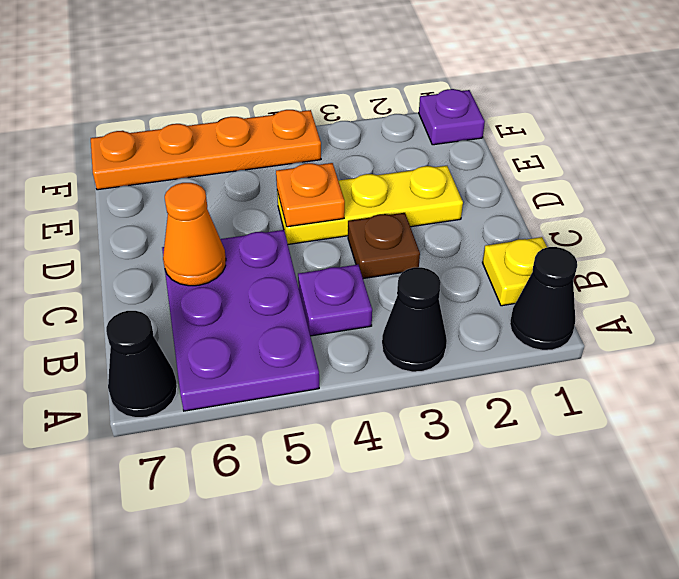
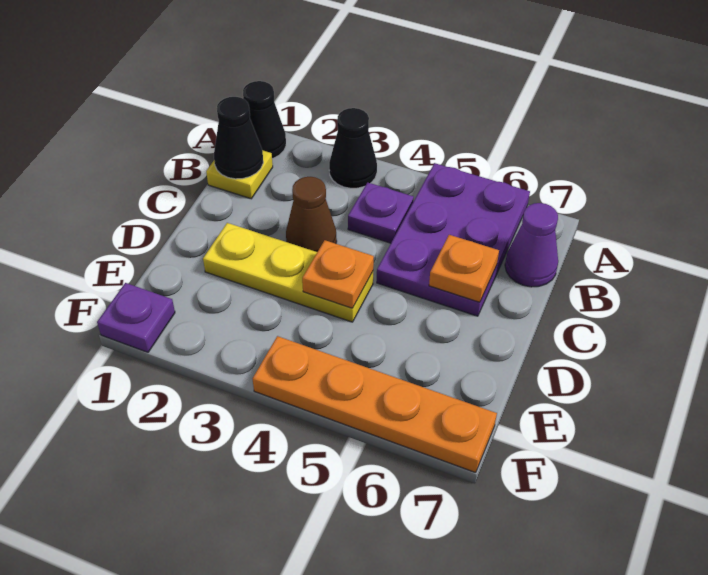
black cone A7 level 1 -> black cone B1 level 2
none -> purple cone B7 level 1
brown plate C3 level 1 -> brown cone C3 level 1
orange cone C6 level 2 -> orange plate C6 level 2

